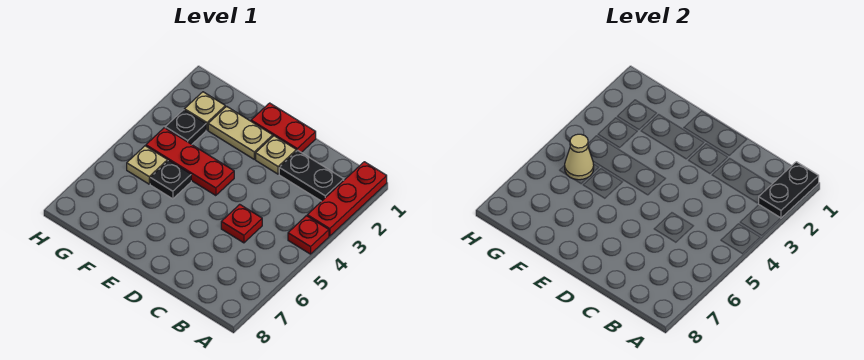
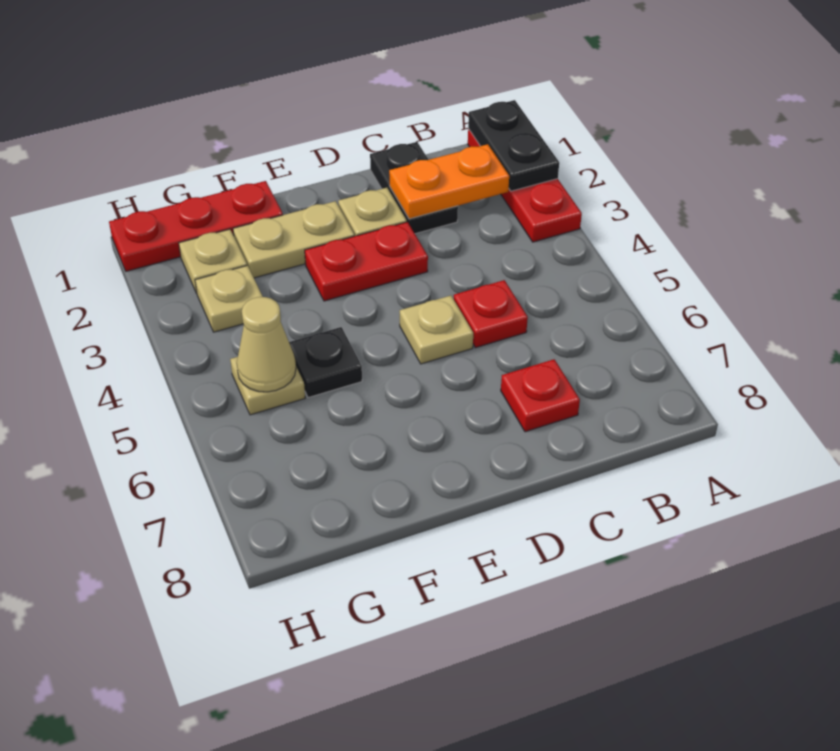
red plate A4 level 1 -> red plate C7 level 1
black plate B2:C2 level 1 -> black plate C1:C2 level 1
none -> orange plate B2:C2 level 2
red plate D1:E1 level 1 -> red plate D3:E3 level 1
none -> tan plate D5 level 1
red plate E4:G4 level 1 -> red plate F1:H1 level 1
black plate G3 level 1 -> tan plate G3 level 1

